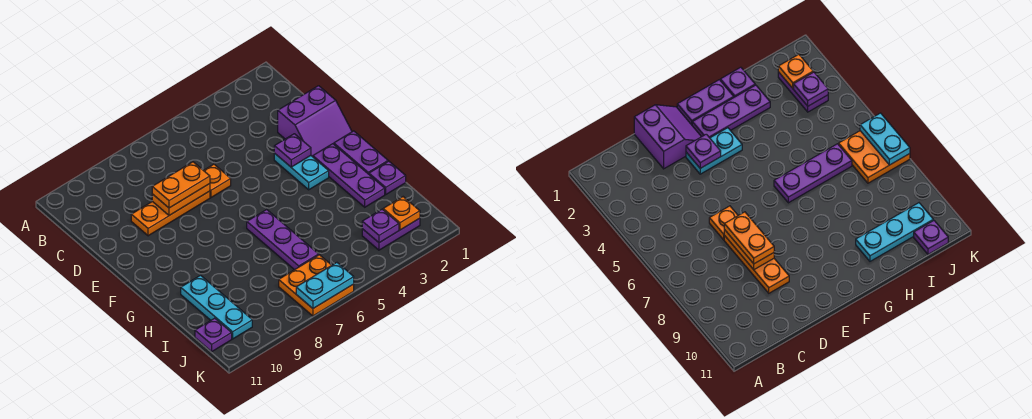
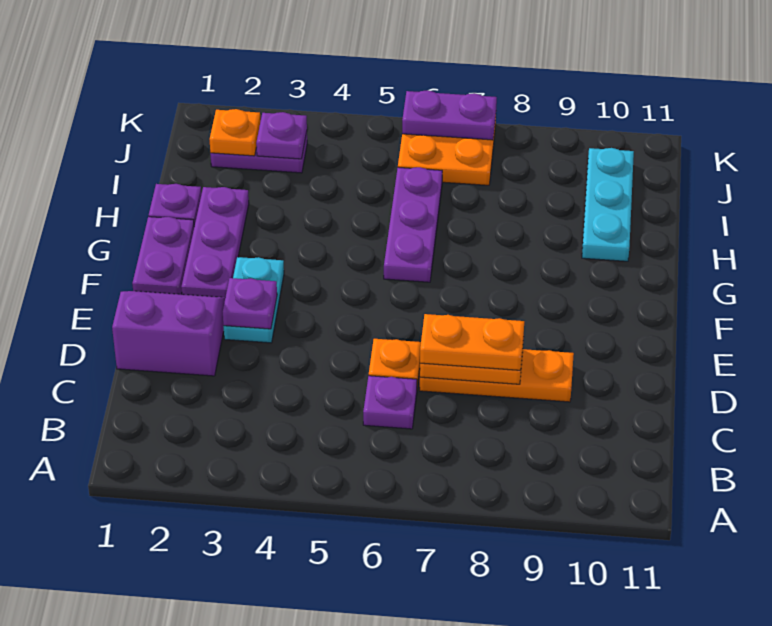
purple plate J11 level 1 -> purple plate C6 level 1
cyan plate K6:K7 level 2 -> purple plate K6:K7 level 2

